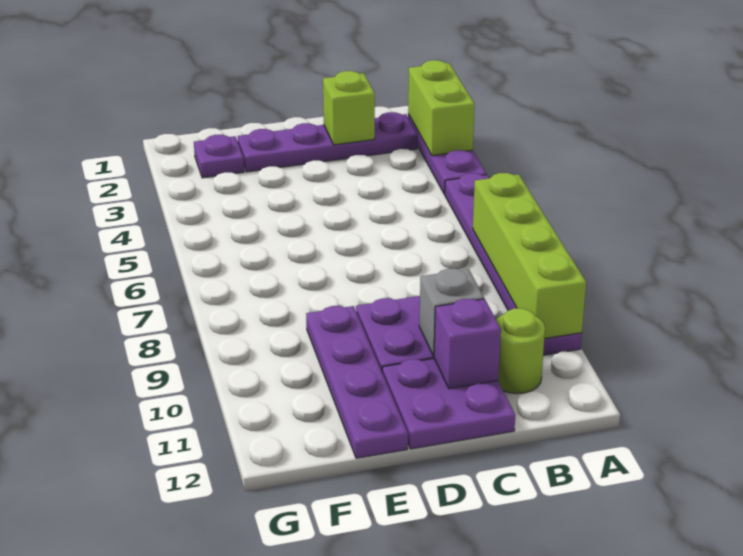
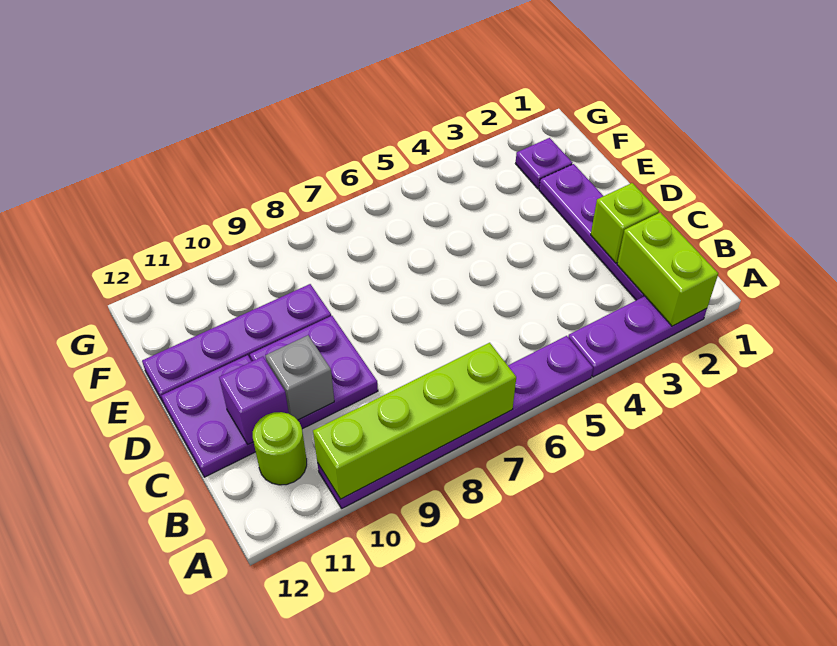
lime brick A2:A3 level 2 -> lime brick A2:B2 level 2

